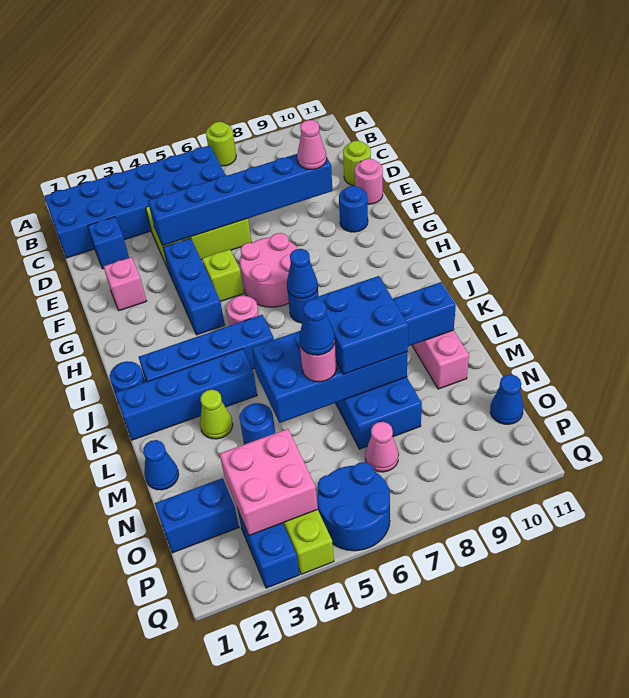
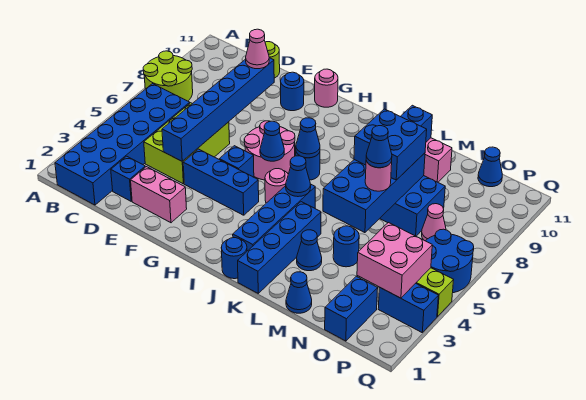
lime round brick A7 level 1 -> lime round brick A7:B8 level 1
pink round brick E11 level 1 -> pink round brick G11 level 1
pink brick F2 level 1 -> pink brick E2:F2 level 1
lime brick G5 level 1 -> blue brick G5 level 1
none -> blue cone H6 level 2
none -> blue cone J5 level 2
lime cone L3 level 1 -> blue cone L3 level 1

